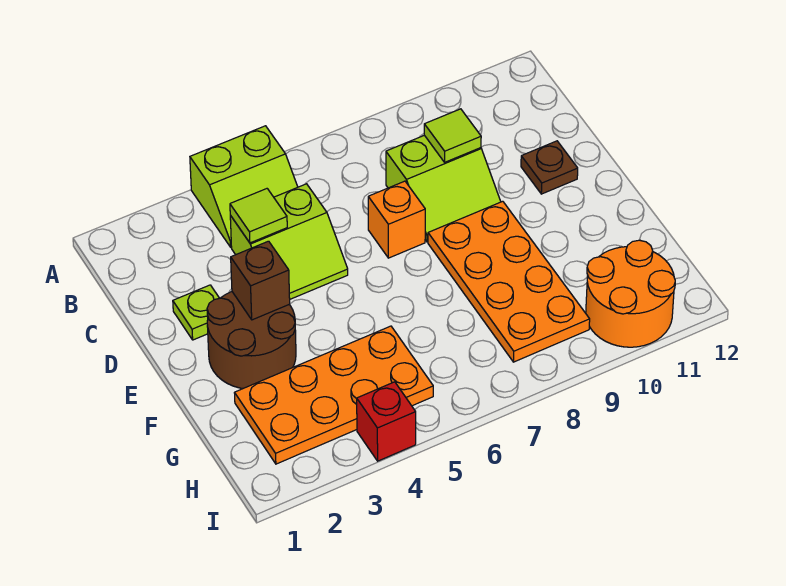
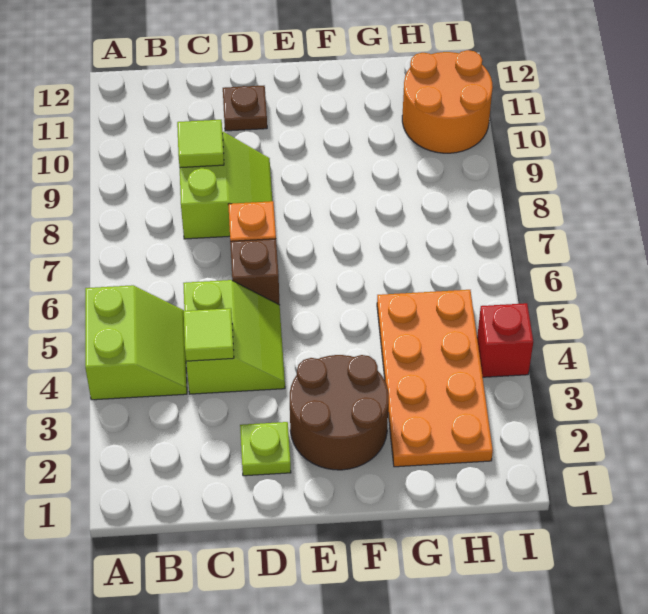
brown brick E3 level 2 -> brown brick D6 level 1
orange plate E8:H9 level 1 -> none

